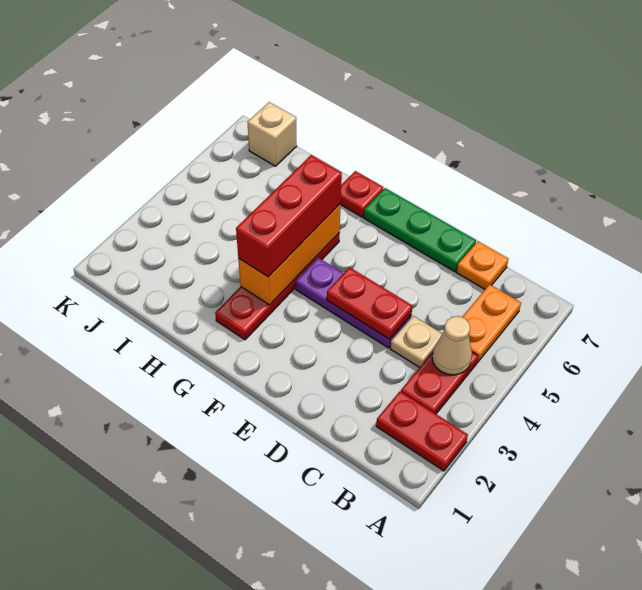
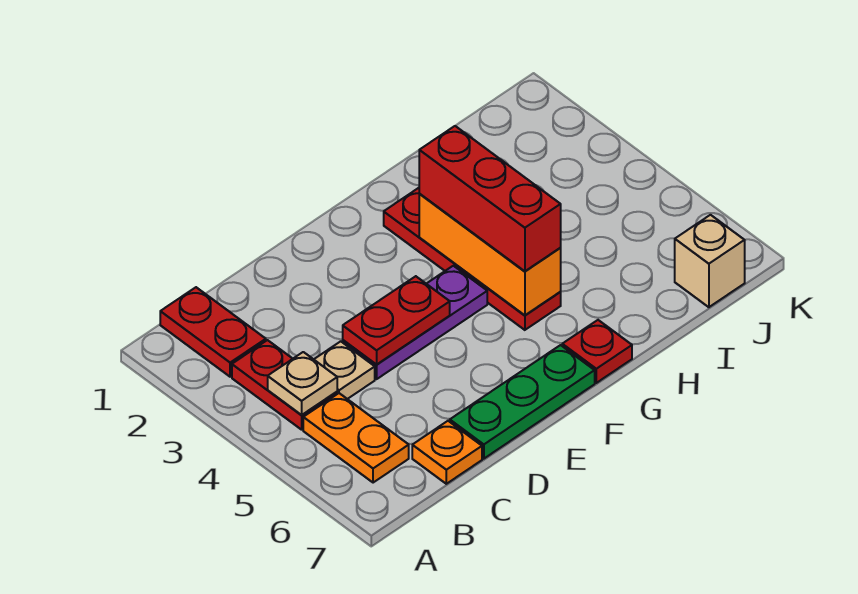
red plate A2:B2 level 1 -> red plate B1:B2 level 1
tan cone B4 level 2 -> tan plate B4 level 2

